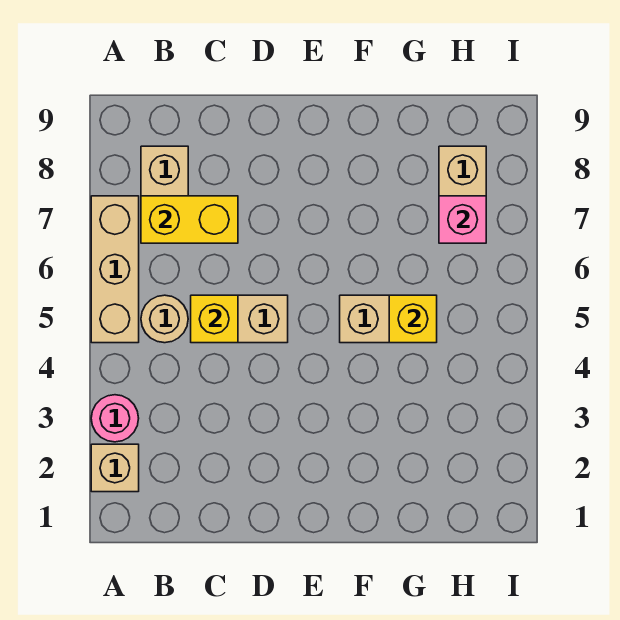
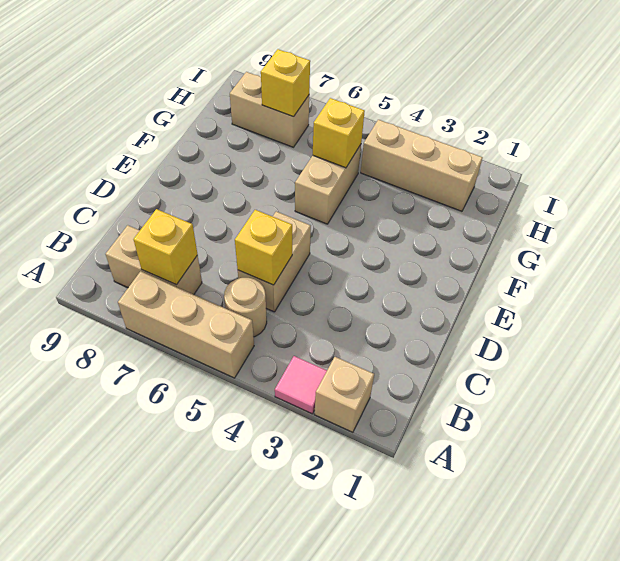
pink round brick A3 level 1 -> pink tile A3 level 1
yellow brick B7:C7 level 2 -> yellow brick B7 level 2
none -> tan brick H2:H4 level 1
pink brick H7 level 2 -> yellow brick H7 level 2

